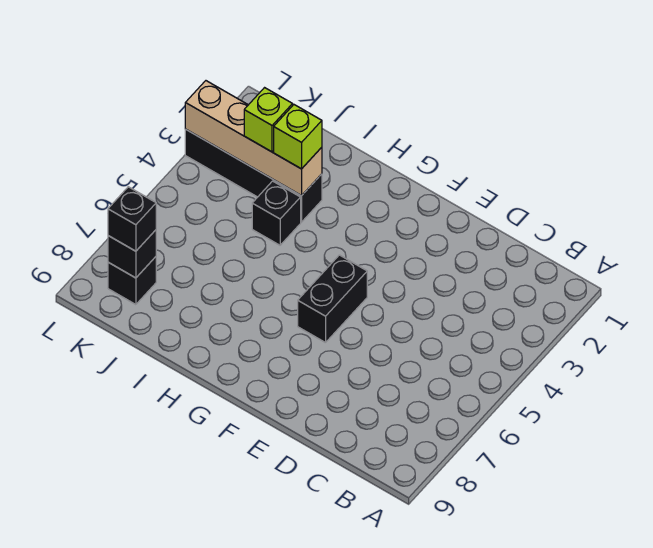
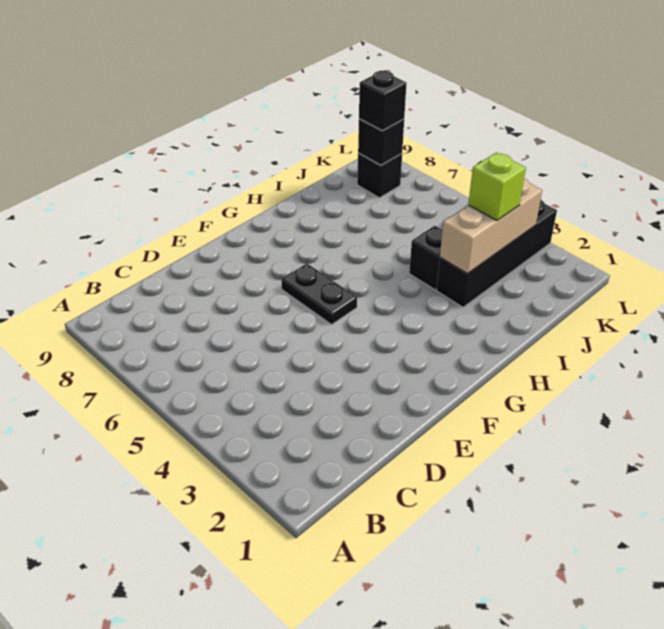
black brick F5:F6 level 1 -> black plate F5:F6 level 1
tan brick I3:L3 level 2 -> tan brick I3:K3 level 2
lime brick I3 level 3 -> none

